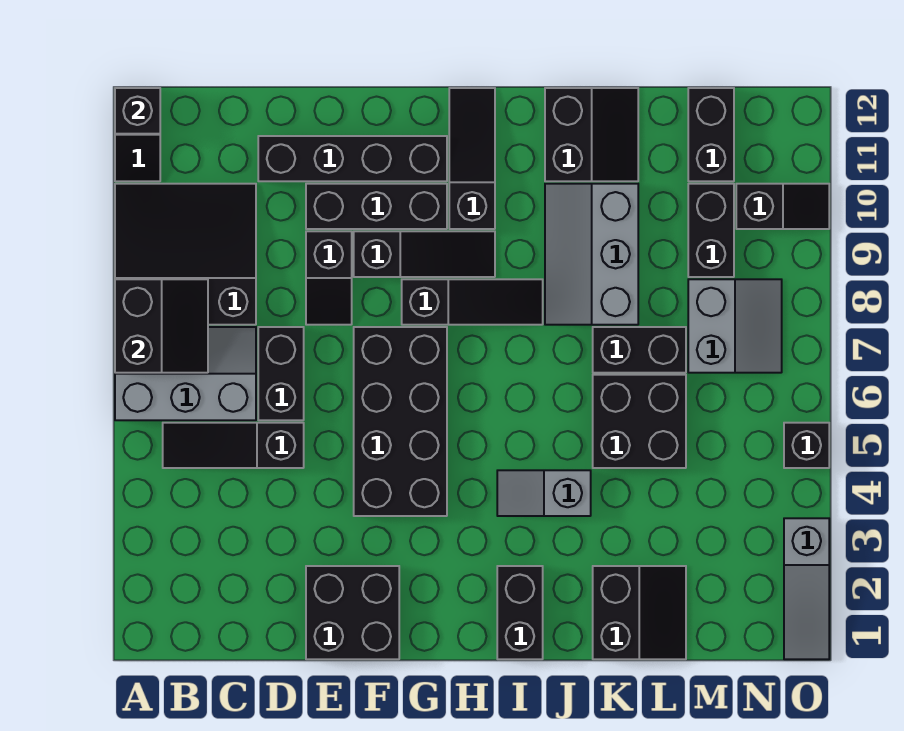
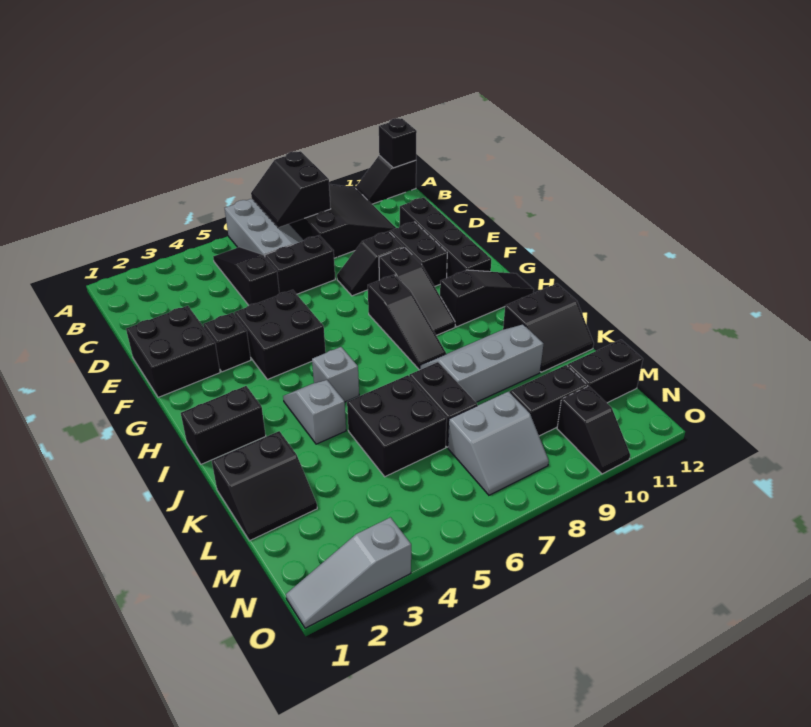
black slope A7:B8 level 2 top A -> black slope A7:B8 level 2 top 8
black brick E10:G10 level 1 -> black brick E10:F10 level 1
black brick F4:G7 level 1 -> black brick F4:G5 level 1
none -> grey brick I5 level 1
black brick O5 level 1 -> black brick F3 level 1

